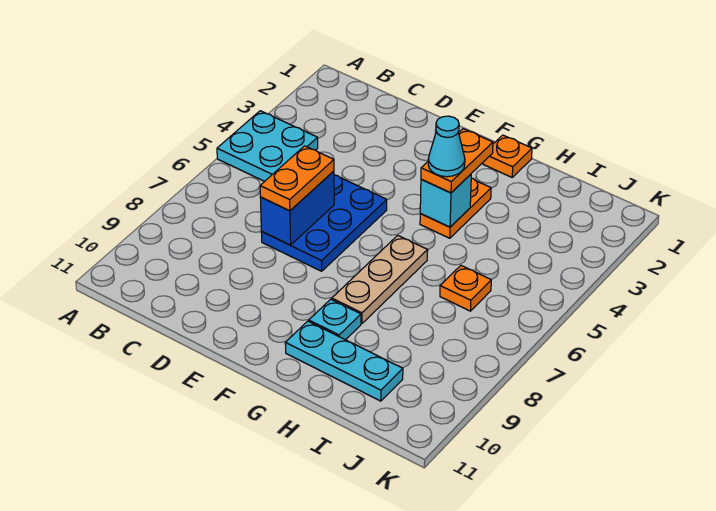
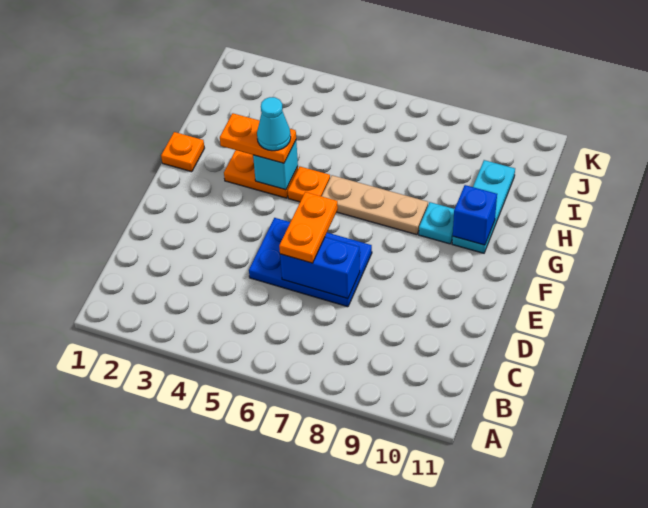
cyan plate A4:B5 level 1 -> none
orange plate D6:D7 level 3 -> orange plate D6:E6 level 3
none -> blue brick G10 level 2
orange plate I6 level 1 -> orange plate G5 level 1

